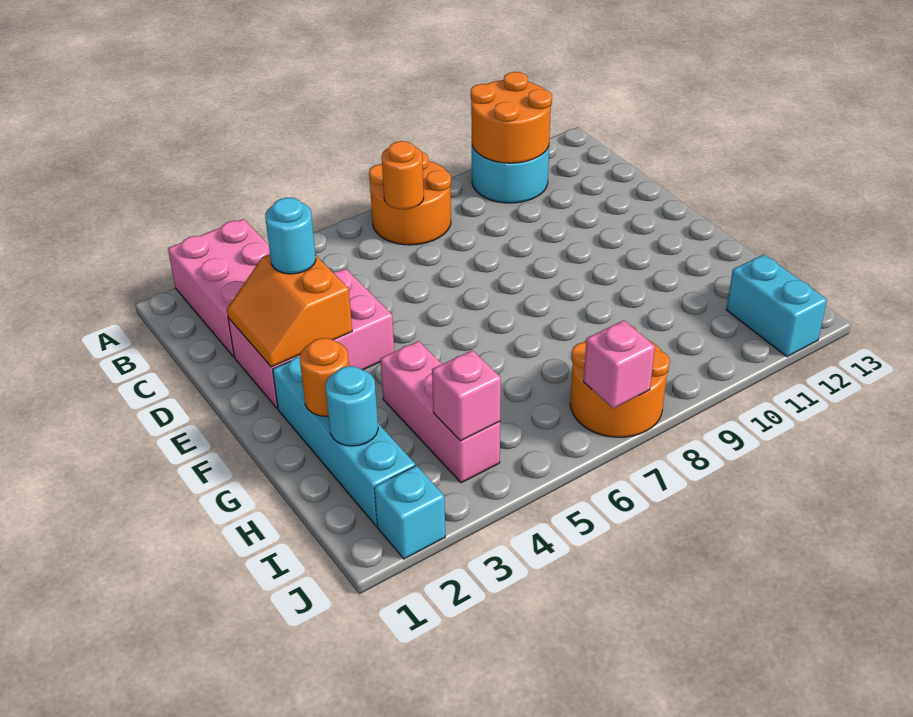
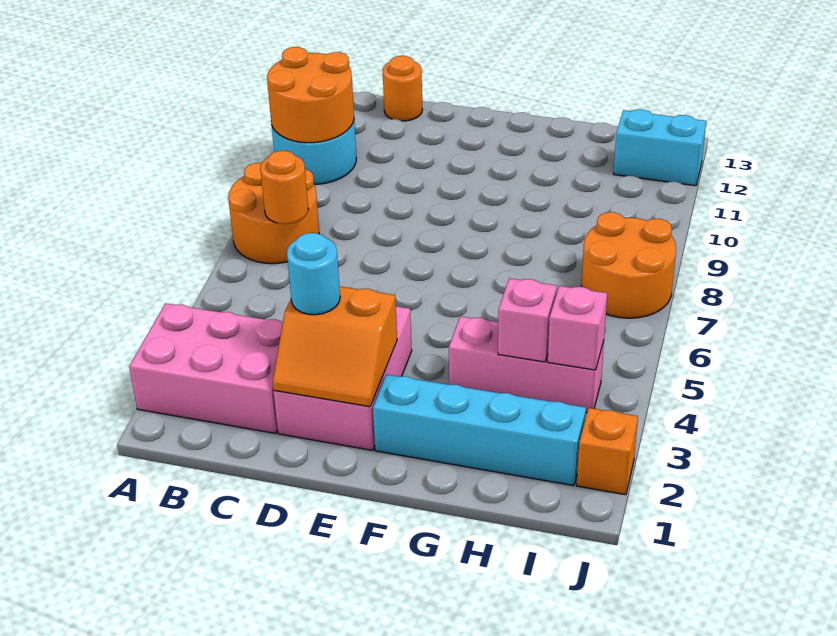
orange round brick G2 level 2 -> orange round brick C13 level 1
cyan round brick H2 level 2 -> none
cyan brick J2 level 1 -> orange brick J2 level 1
pink brick J7 level 2 -> pink brick H4 level 2

